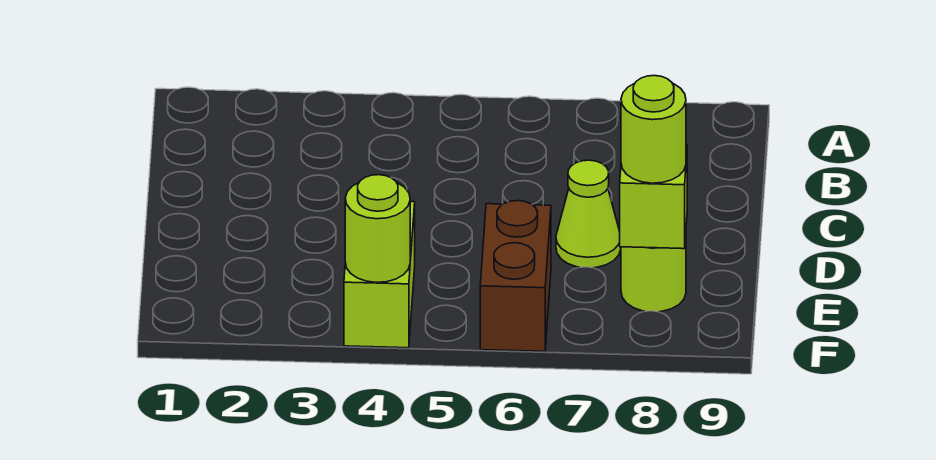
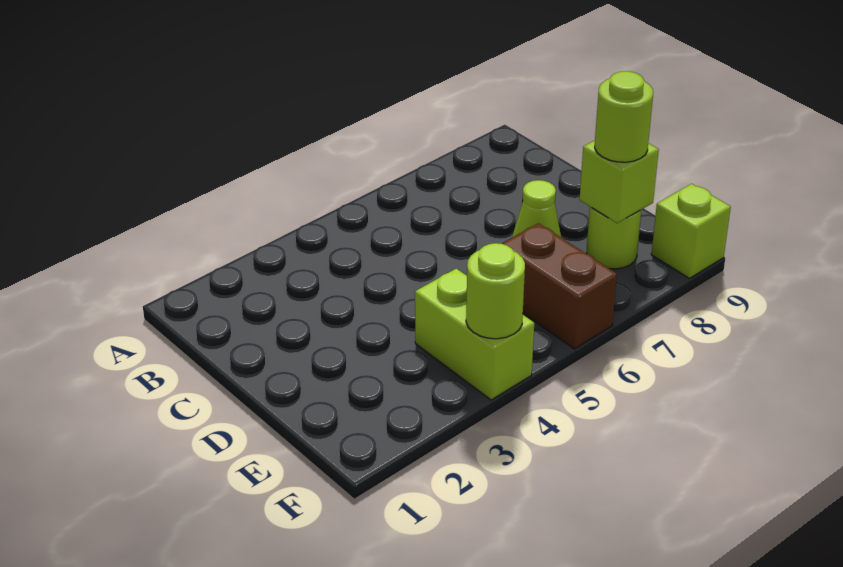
none -> lime brick F9 level 1

